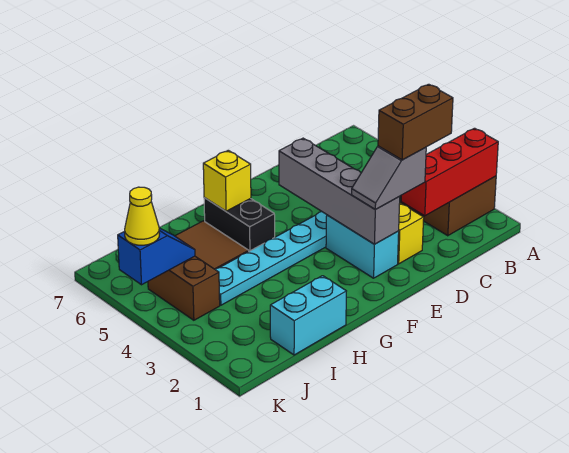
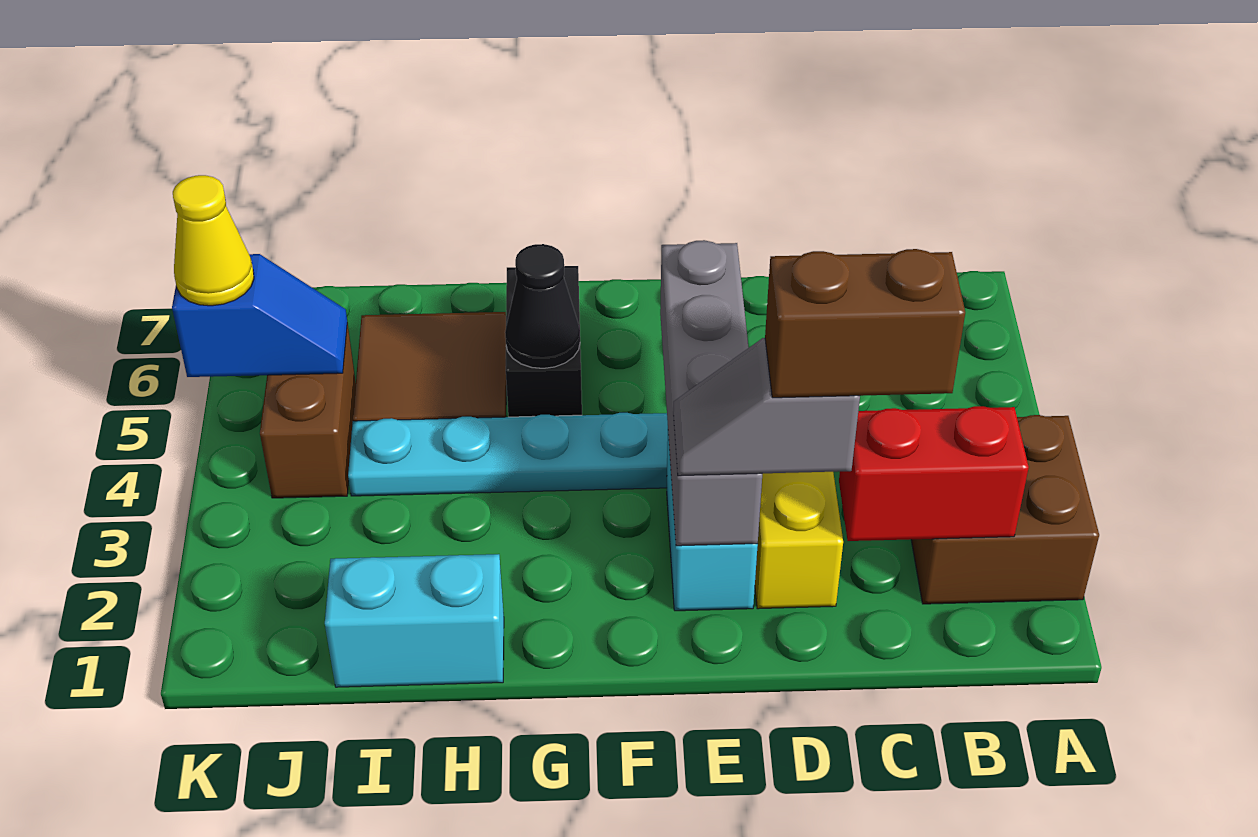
red brick A2:C2 level 2 -> red brick B2:C2 level 2
none -> black cone G5 level 2
yellow brick G6 level 2 -> none

